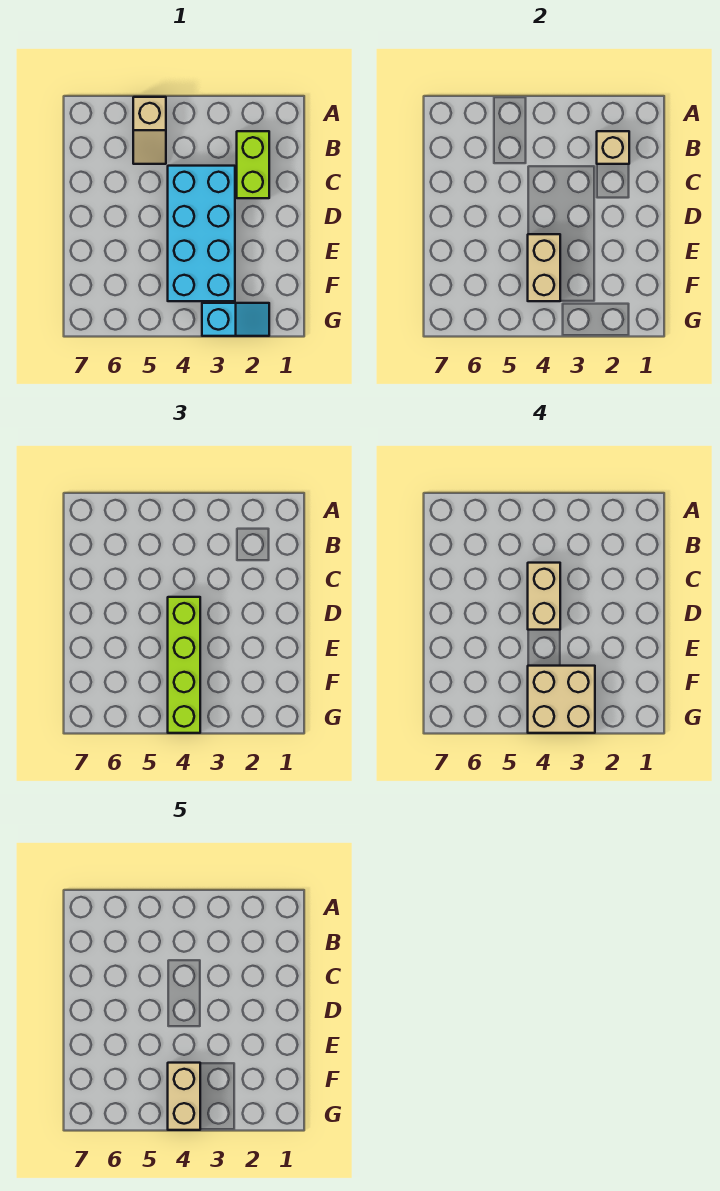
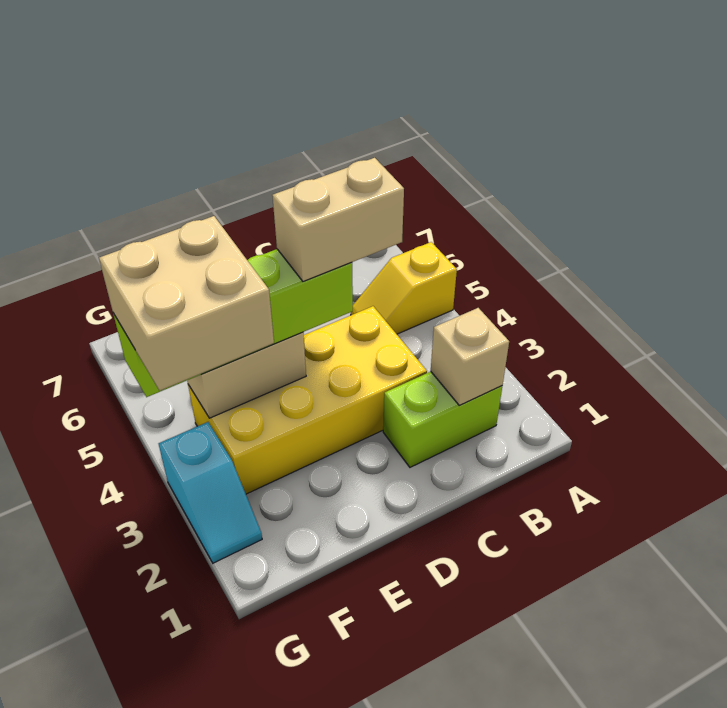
tan slope A5:B5 level 1 top A -> yellow slope A5:B5 level 1 top A
cyan brick C3:F4 level 1 -> yellow brick C3:F4 level 1
tan brick F4:G4 level 5 -> none

